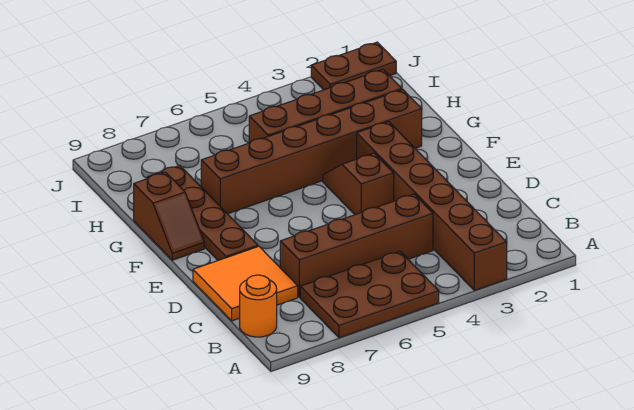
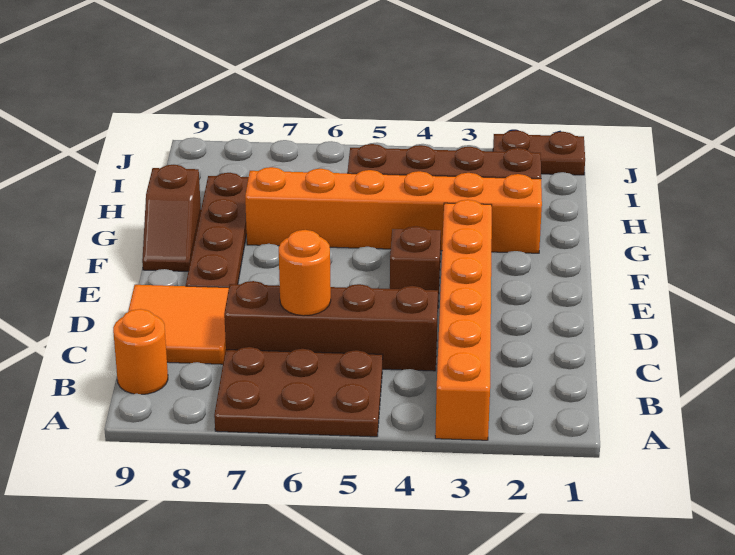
brown brick A3:F3 level 1 -> orange brick A3:F3 level 1
none -> orange round brick C6 level 2
brown brick G2:G7 level 1 -> orange brick G2:G7 level 1

